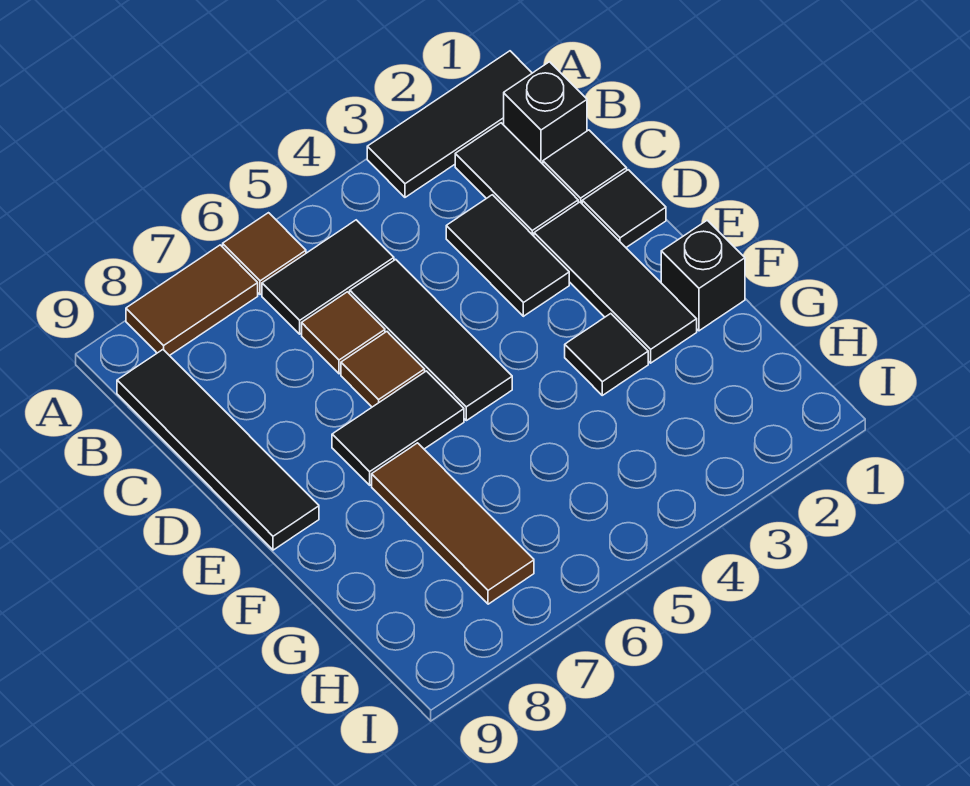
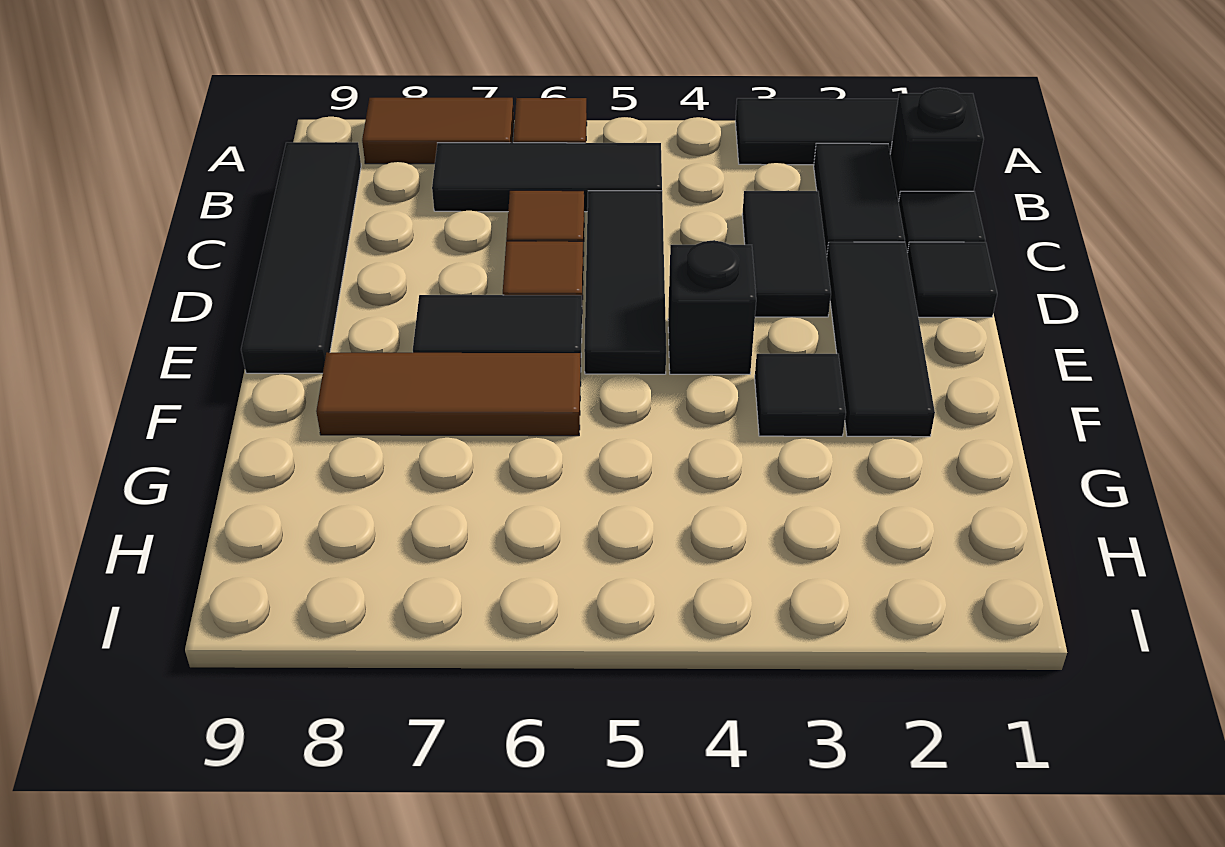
black tile B5:B6 level 1 -> black tile B5:B7 level 1
black brick F1 level 1 -> black brick E4 level 1
brown tile F7:H7 level 1 -> brown tile F6:F8 level 1

